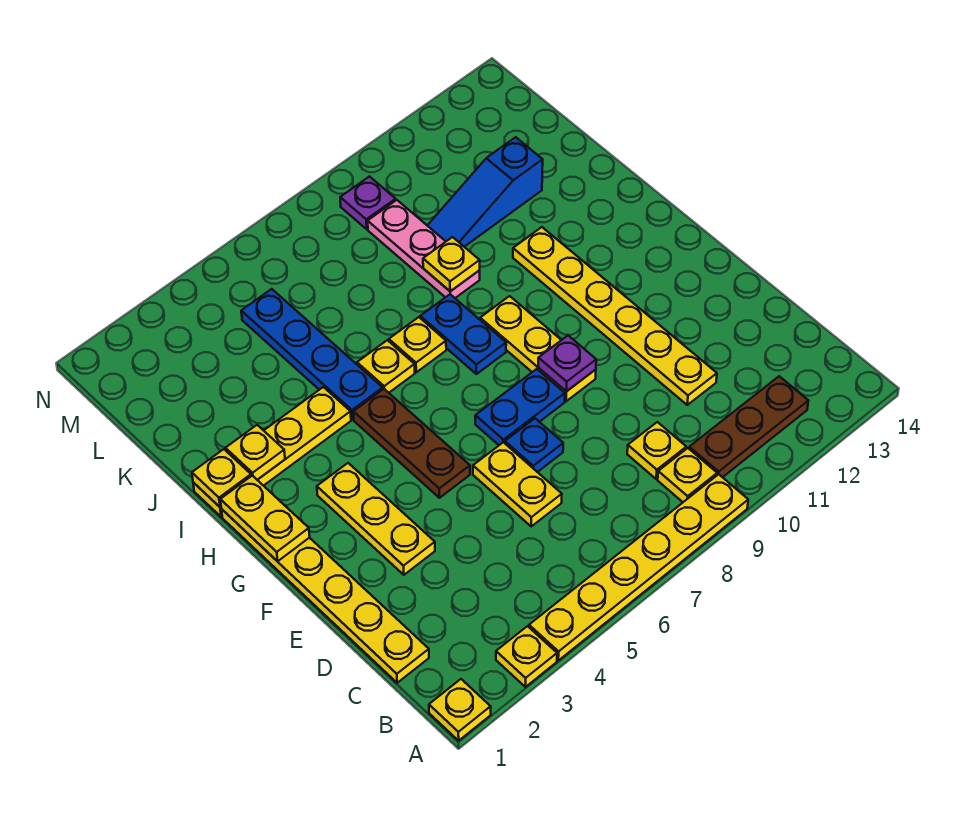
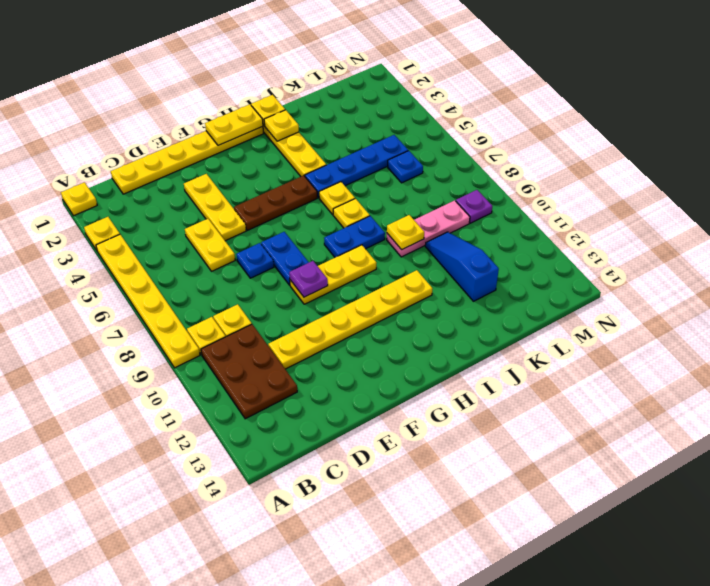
brown plate B10:B12 level 1 -> brown plate B10:C12 level 1
yellow plate D6:E6 level 1 -> yellow plate D5:D6 level 1
yellow plate E3:G3 level 1 -> yellow plate E3:E5 level 1
none -> blue plate L6 level 1

